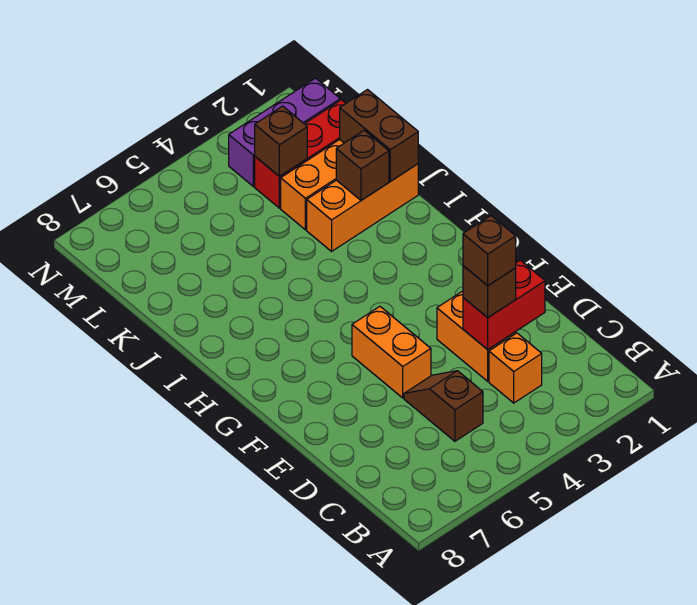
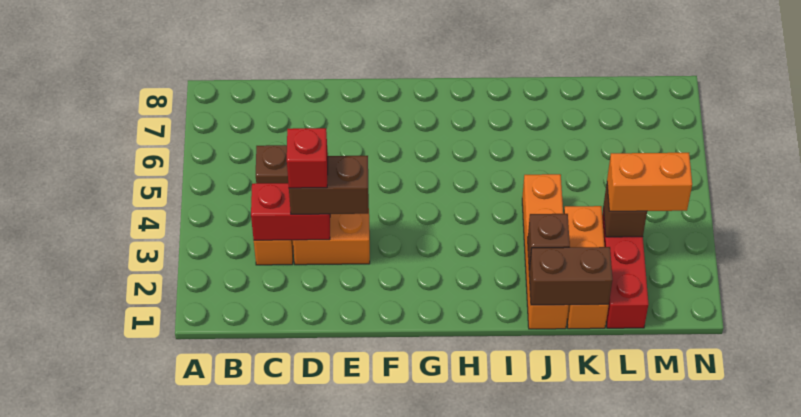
red brick D2:D3 level 2 -> red brick C3:D3 level 2
brown brick D3 level 3 -> brown brick D3:E3 level 3
brown brick D3 level 4 -> red brick D3 level 4
orange brick E5:F5 level 1 -> orange brick L3:M3 level 3
orange brick J1:J3 level 1 -> orange brick J1:J4 level 1
purple brick M1:M3 level 1 -> none

